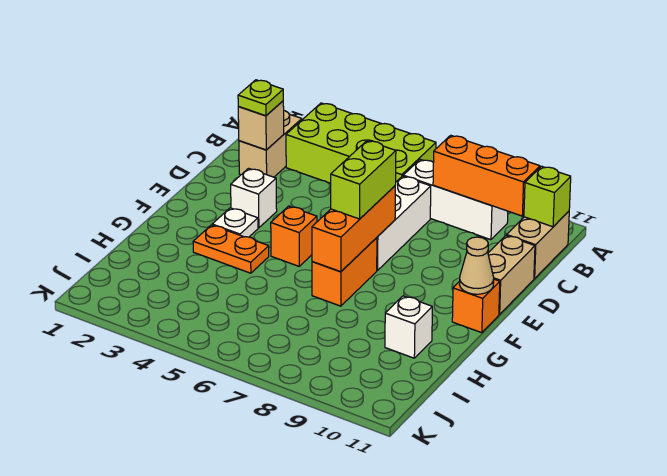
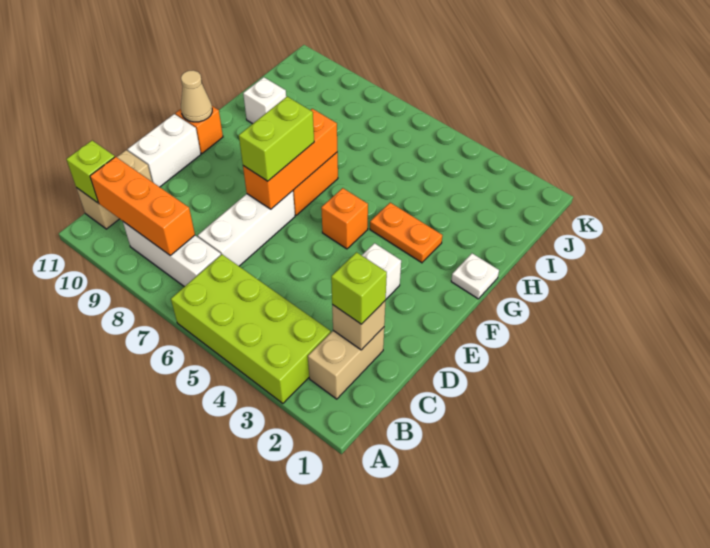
lime plate C2 level 3 -> lime brick C2 level 3
tan brick D11:E11 level 1 -> white brick D11:E11 level 1
white plate F3 level 1 -> white plate G1 level 1

